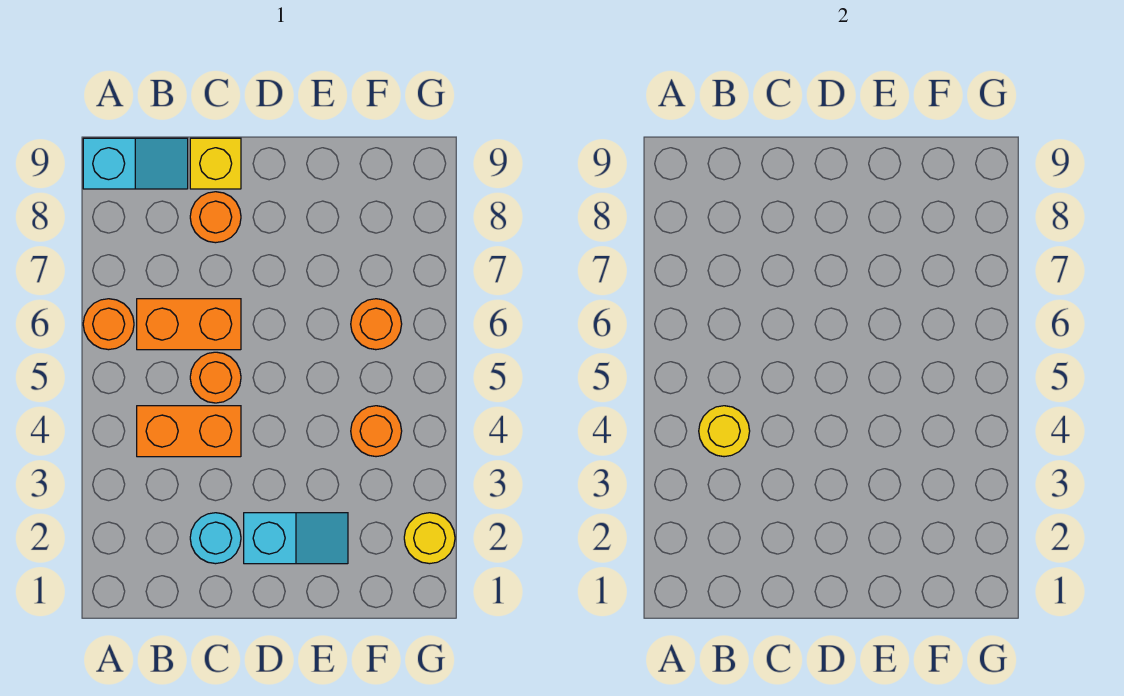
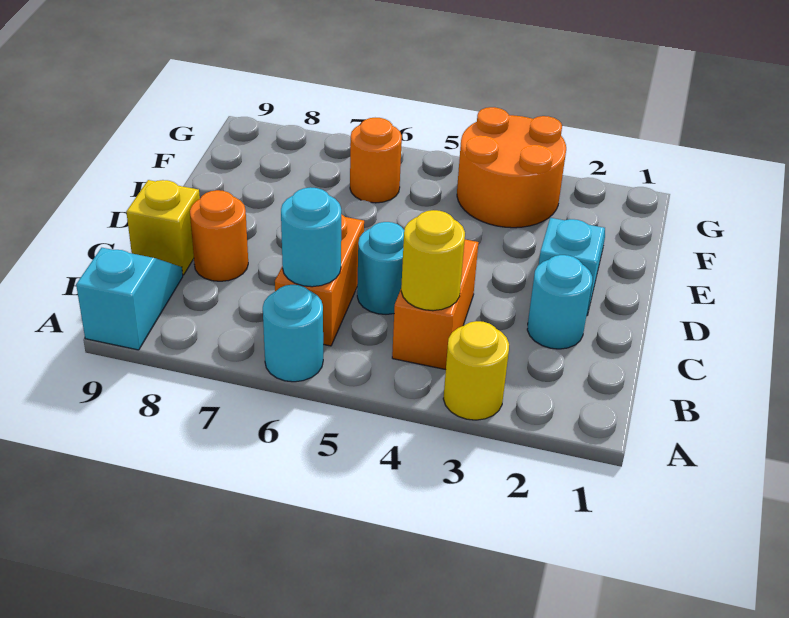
orange round brick A6 level 1 -> cyan round brick A6 level 1
none -> cyan round brick B6 level 2
orange round brick C5 level 1 -> cyan round brick C5 level 1
orange round brick F4 level 1 -> orange round brick F3:G4 level 1
yellow round brick G2 level 1 -> yellow round brick A3 level 1

